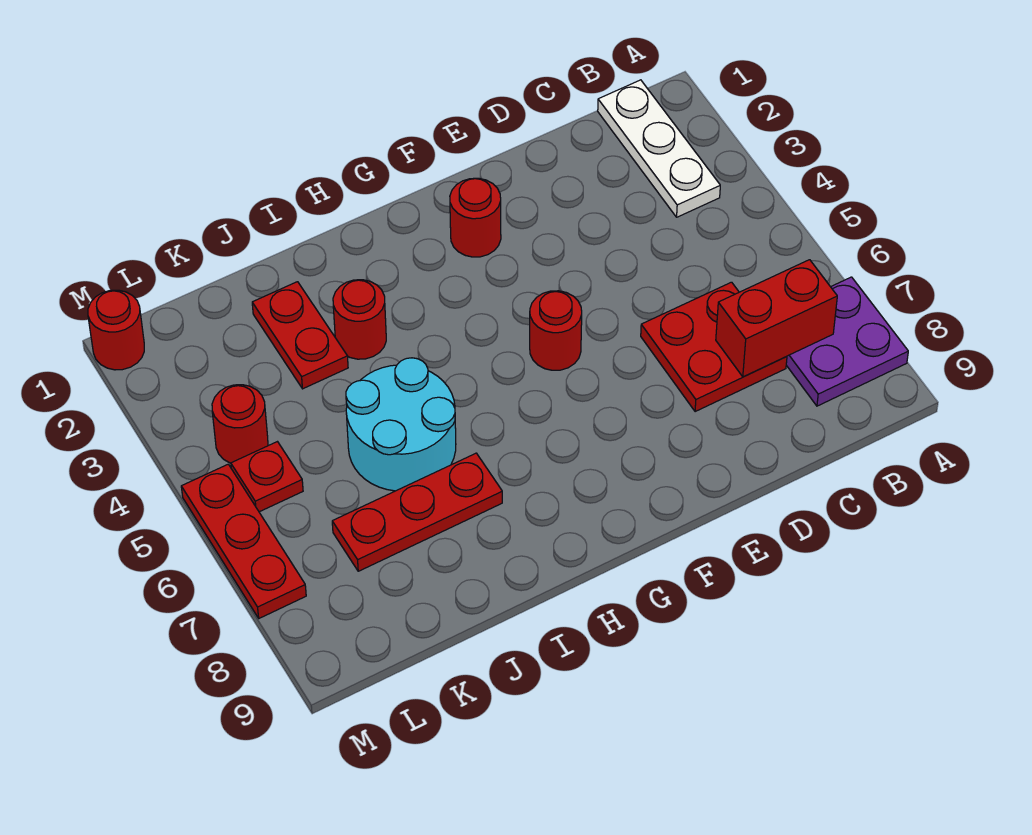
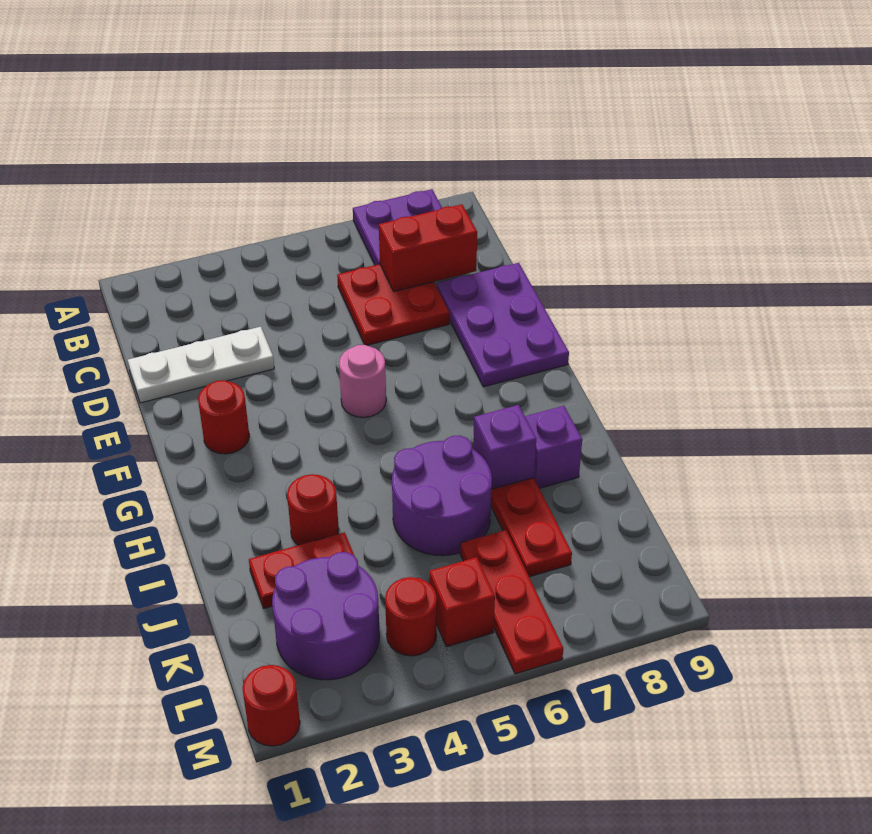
white plate B1:B3 level 1 -> white plate D1:D3 level 1
red brick B7:C7 level 2 -> red brick C7:C8 level 2
none -> purple plate D8:F9 level 1
red round brick F5 level 1 -> pink round brick F5 level 1
cyan round brick I5:J6 level 1 -> purple round brick I5:J6 level 1
none -> purple brick I7 level 2
none -> purple brick I8 level 1
none -> purple round brick K2:L3 level 1
red plate L5 level 1 -> red brick L5 level 1
red plate M5:M7 level 1 -> red plate K6:M6 level 1

